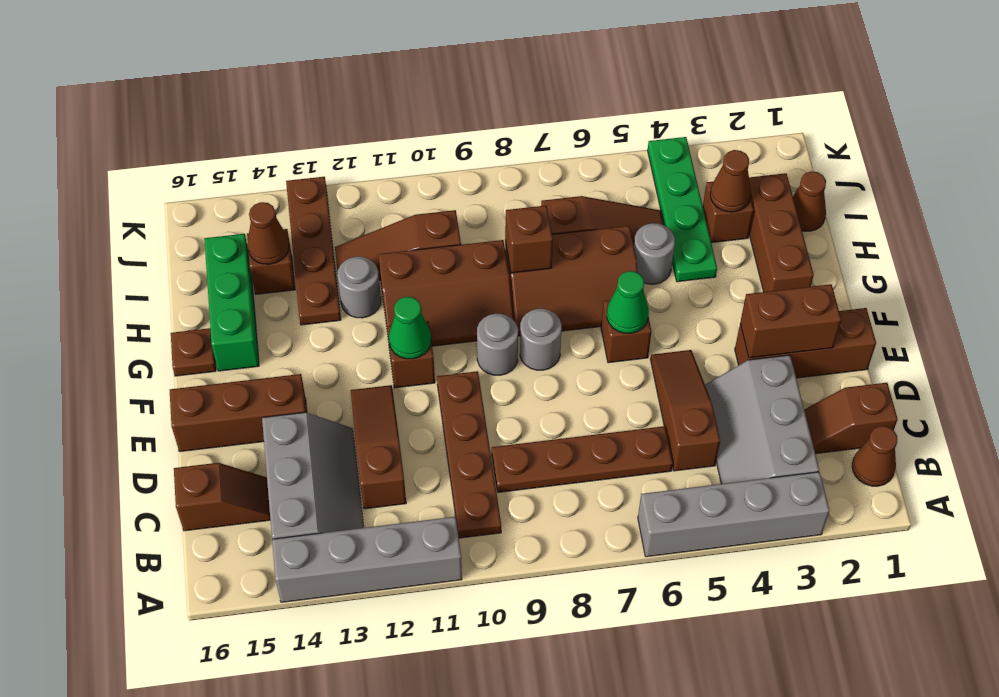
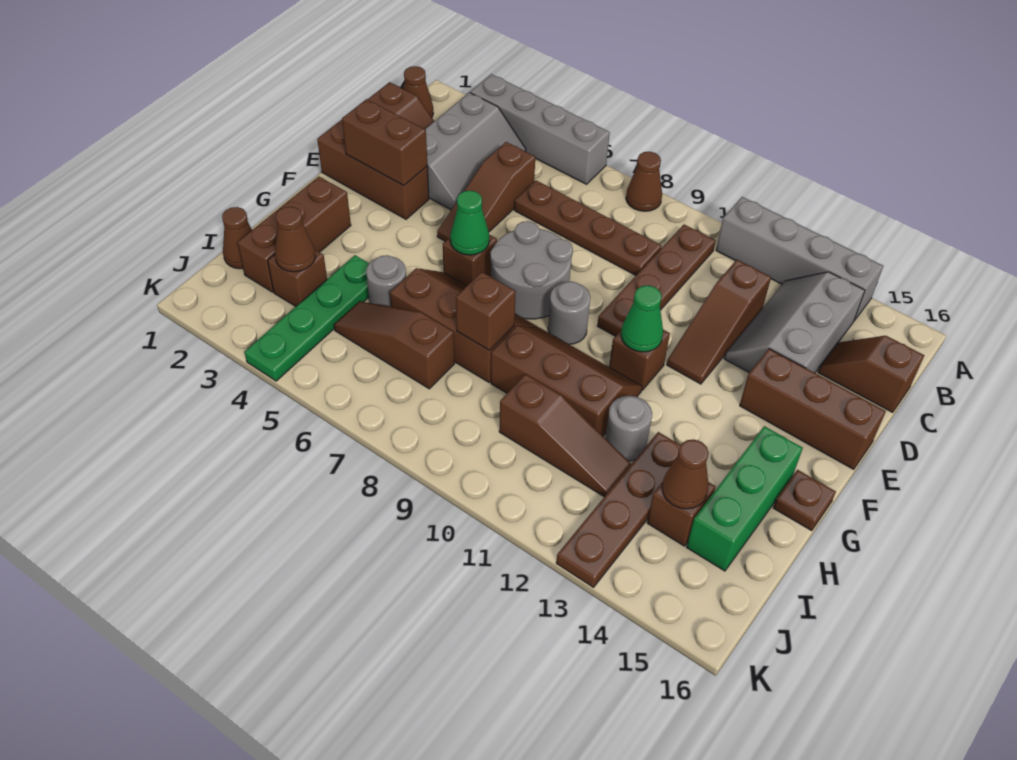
none -> brown cone A8 level 1
grey round brick F8 level 1 -> grey round brick E7:F8 level 1

